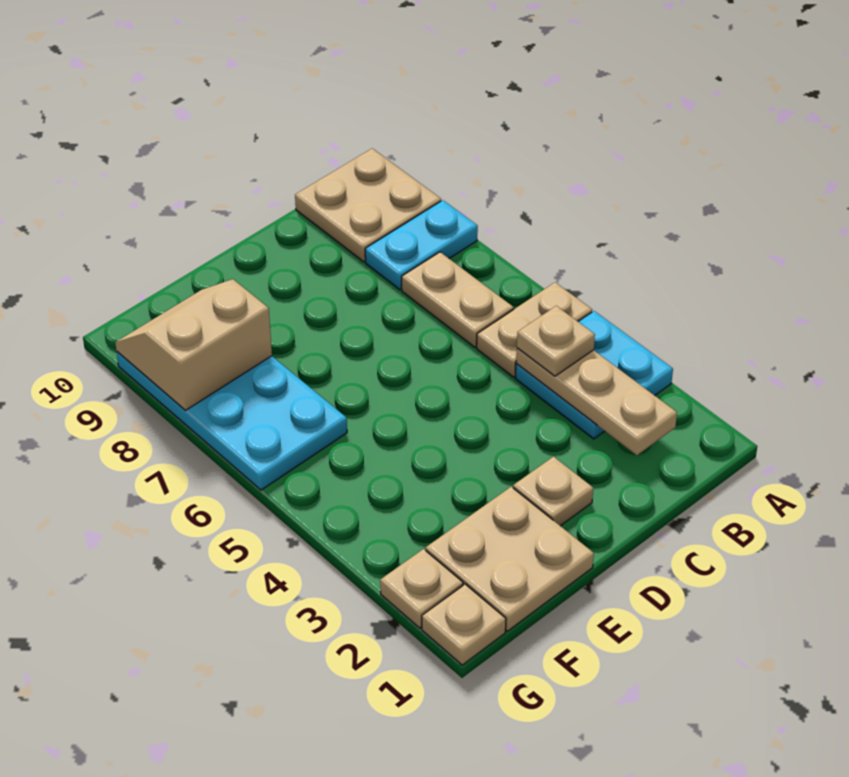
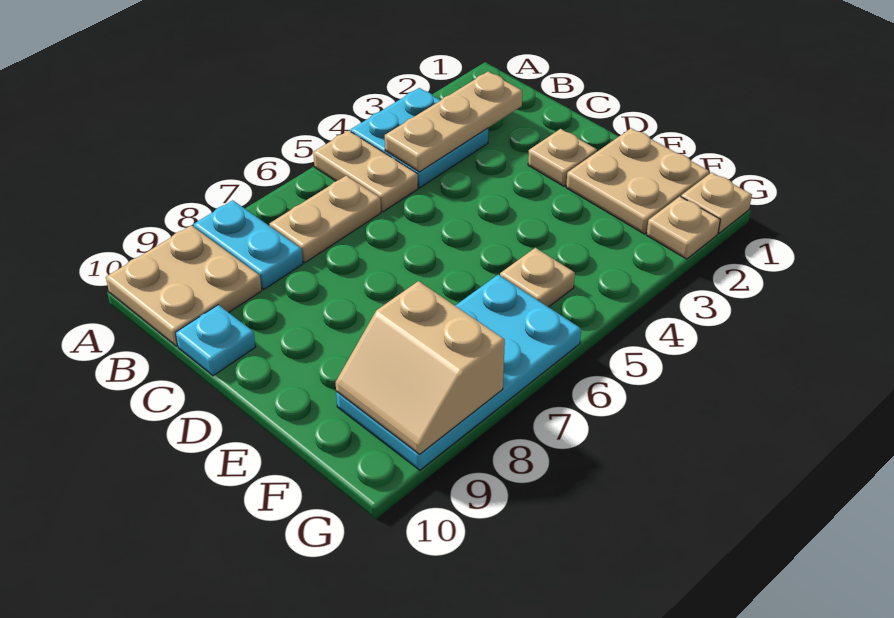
tan plate B4 level 3 -> tan plate F5 level 1
none -> cyan plate C10 level 1

